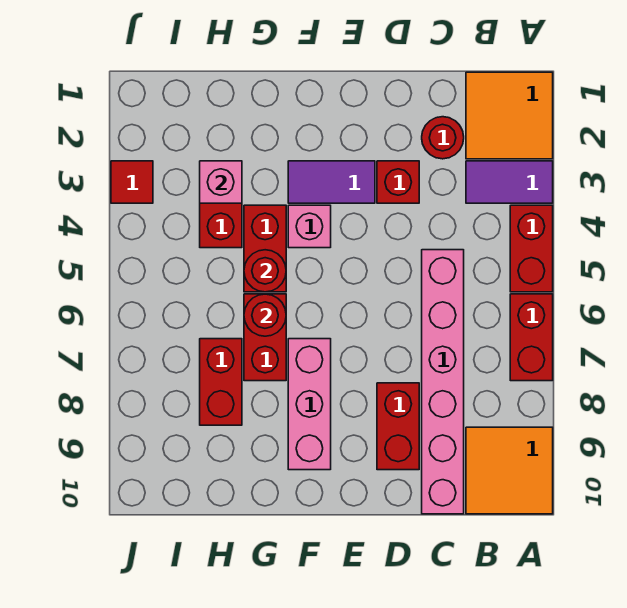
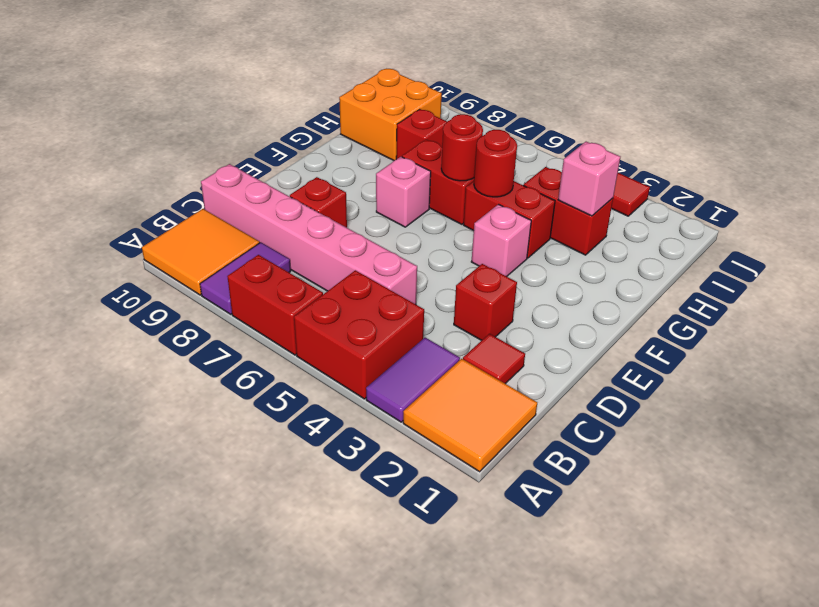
red brick A4:A5 level 1 -> red brick A4:B5 level 1
red round brick C2 level 1 -> red tile C2 level 1
red brick D8:D9 level 1 -> red brick D8 level 1
purple tile E3:F3 level 1 -> purple tile A8:B8 level 1
pink brick F7:F9 level 1 -> pink brick F7 level 1
red brick H7:H8 level 1 -> red brick H8 level 1
none -> orange brick H9:I10 level 1

